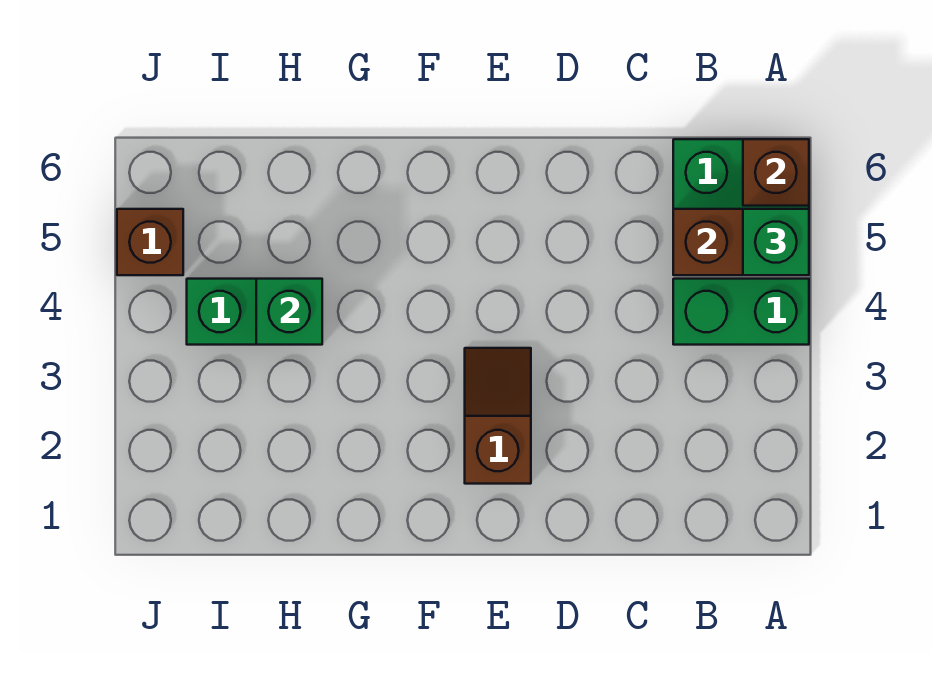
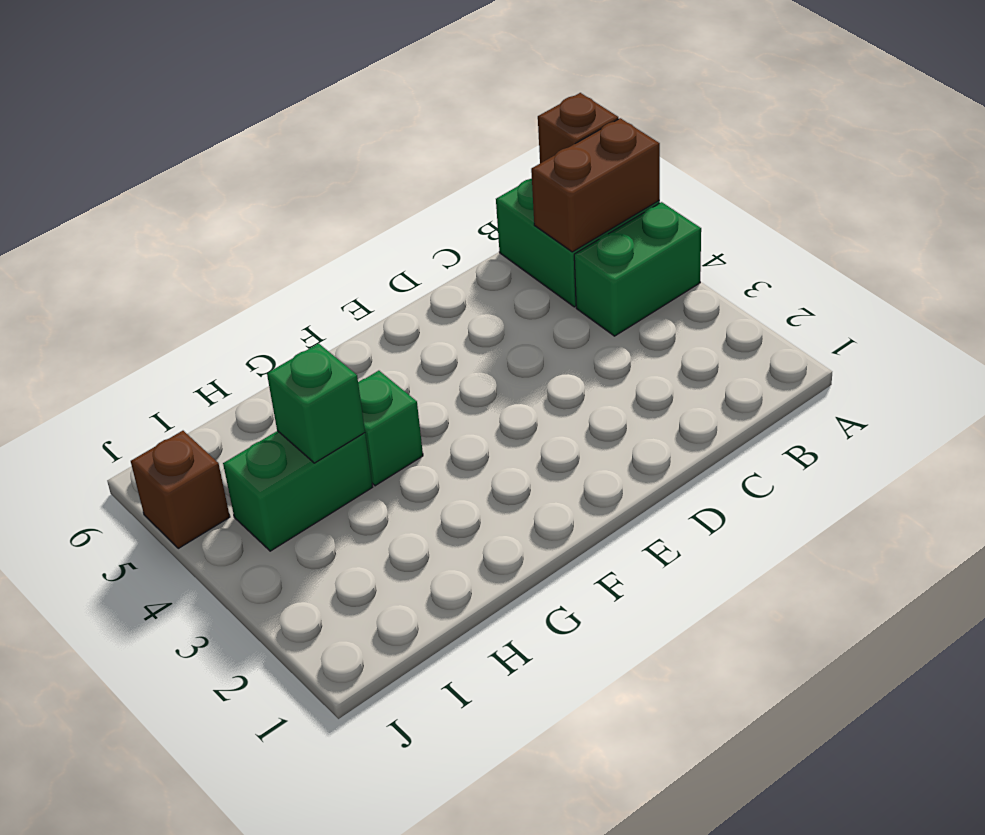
green brick A5 level 3 -> green brick G4 level 1
brown slope E2:E3 level 1 top 2 -> none

